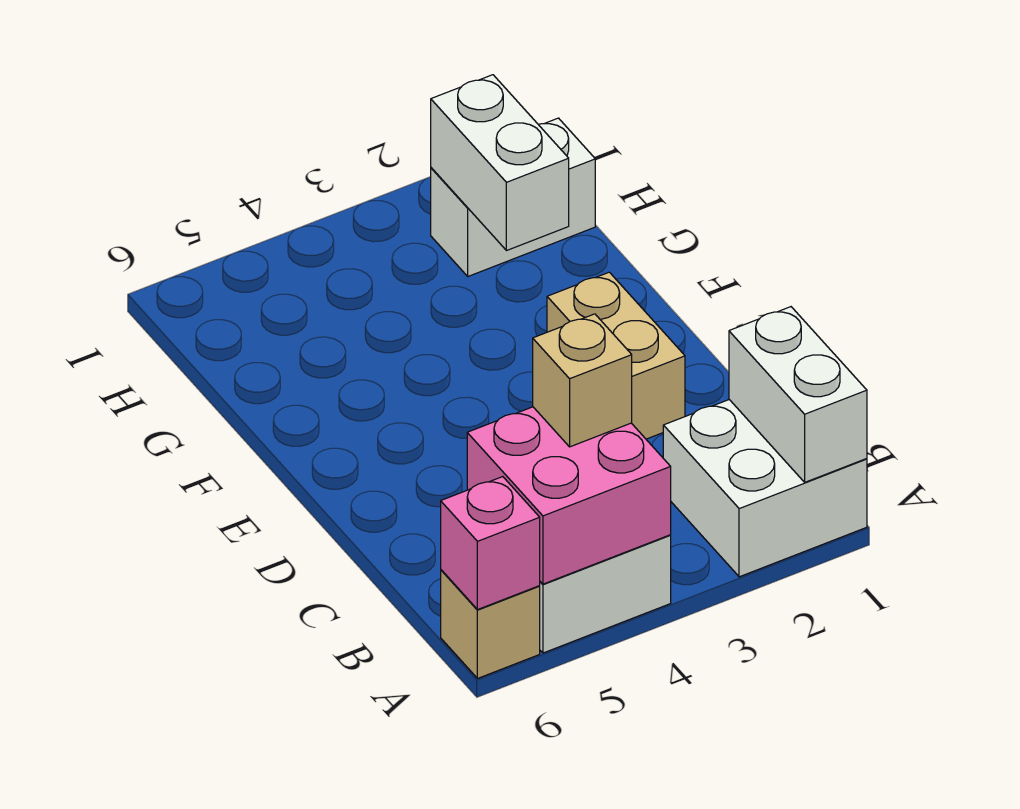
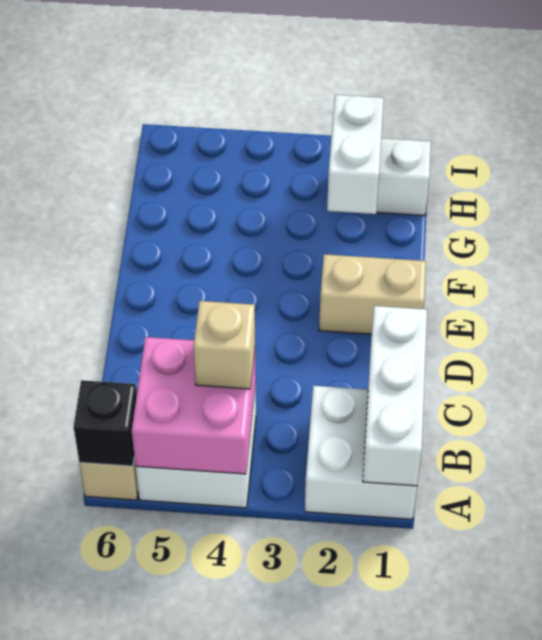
white brick A1:B1 level 2 -> white brick A1:C1 level 2
pink brick A6 level 2 -> black brick A6 level 2
tan brick D2:E2 level 1 -> tan brick E1:E2 level 1

